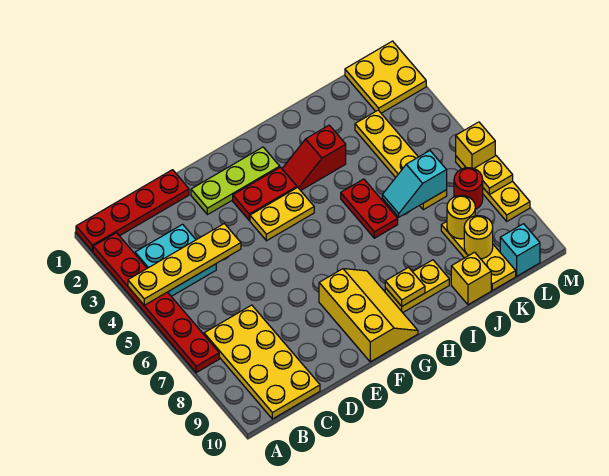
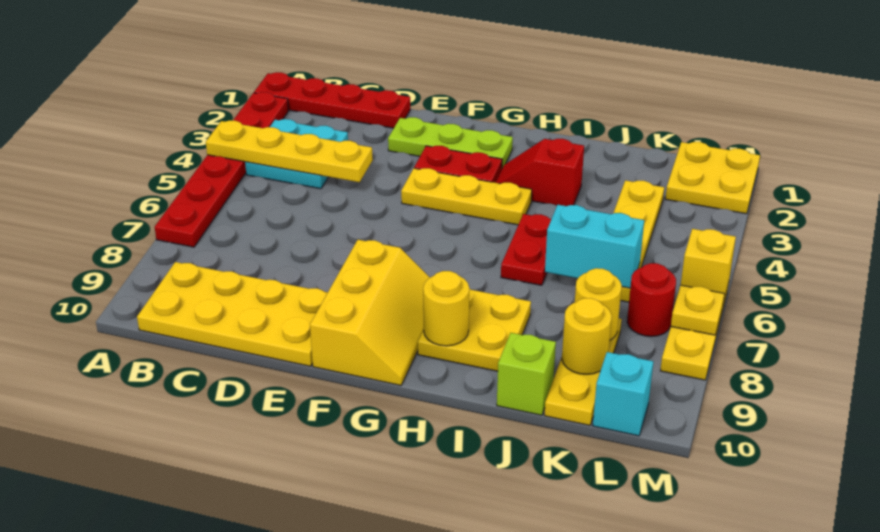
yellow plate B7:C10 level 1 -> yellow plate B9:E10 level 1
yellow plate F4:G4 level 1 -> yellow plate F4:H4 level 1
yellow plate H9:I9 level 1 -> yellow plate H8:I9 level 1
yellow plate H9 level 2 -> yellow round brick H9 level 2
cyan slope J6:K6 level 2 top K -> cyan brick J6:K6 level 2
yellow brick J10 level 1 -> lime brick J10 level 1

